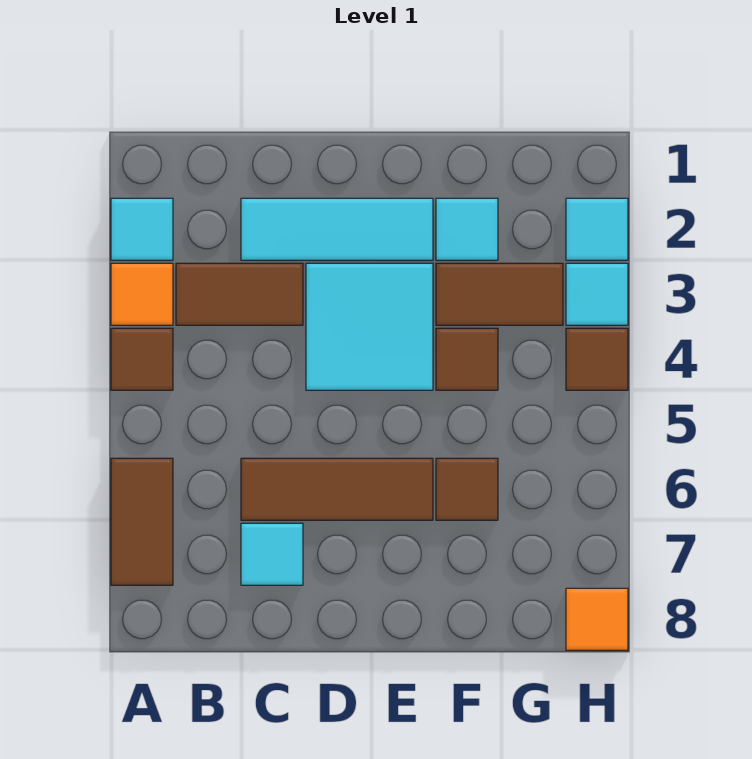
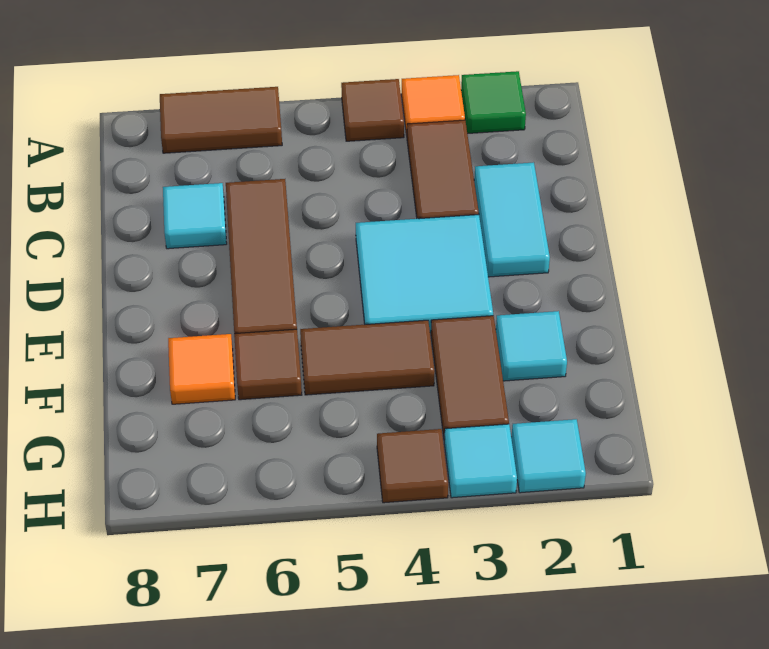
cyan tile A2 level 1 -> green tile A2 level 1
cyan tile C2:E2 level 1 -> cyan tile C2:D2 level 1
brown tile F4 level 1 -> brown tile F4:F5 level 1
orange tile H8 level 1 -> orange tile F7 level 1

